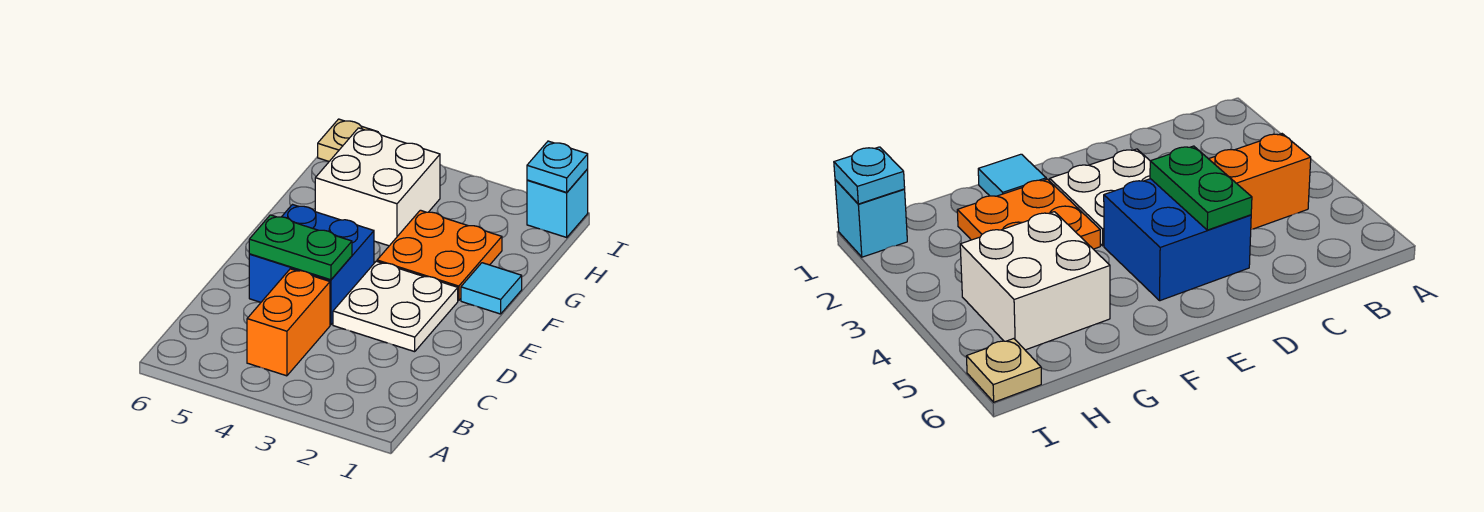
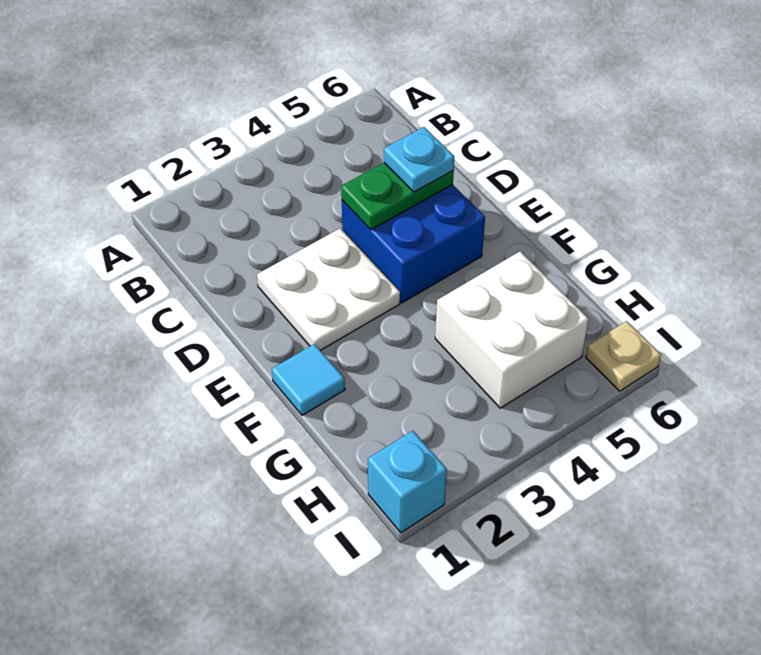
orange brick B4:C4 level 1 -> none
orange plate F2:G3 level 1 -> none
cyan plate I1 level 2 -> cyan plate D5 level 3

